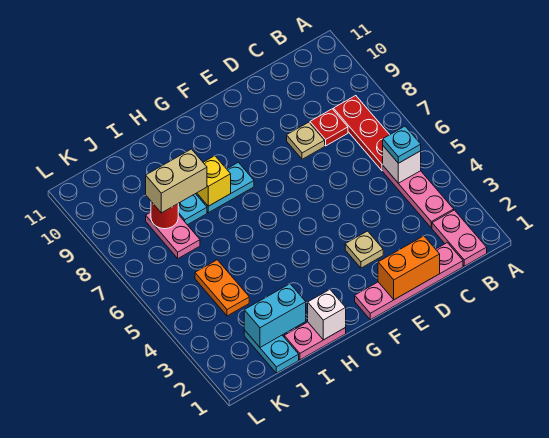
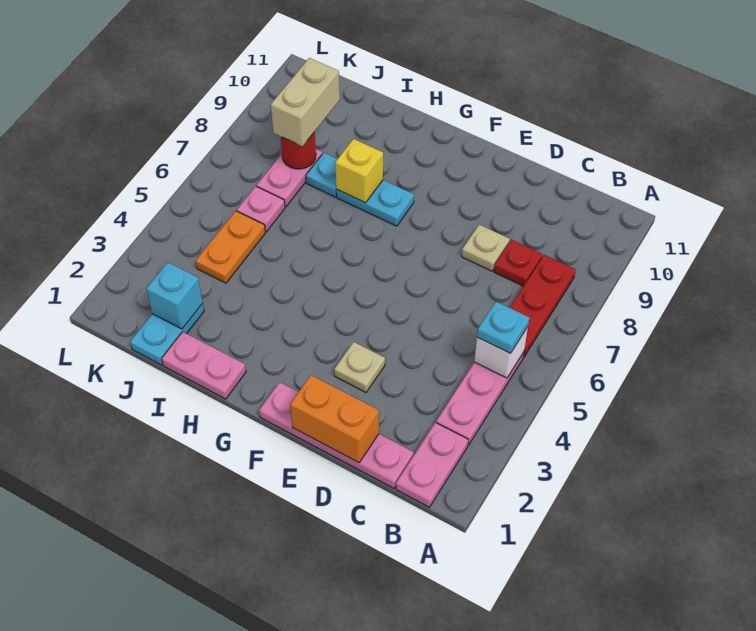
white brick H1 level 2 -> none
cyan brick I2:J2 level 2 -> cyan brick J2 level 2
tan brick I8:J8 level 3 -> tan brick J8:J9 level 3
none -> pink plate J6 level 1

